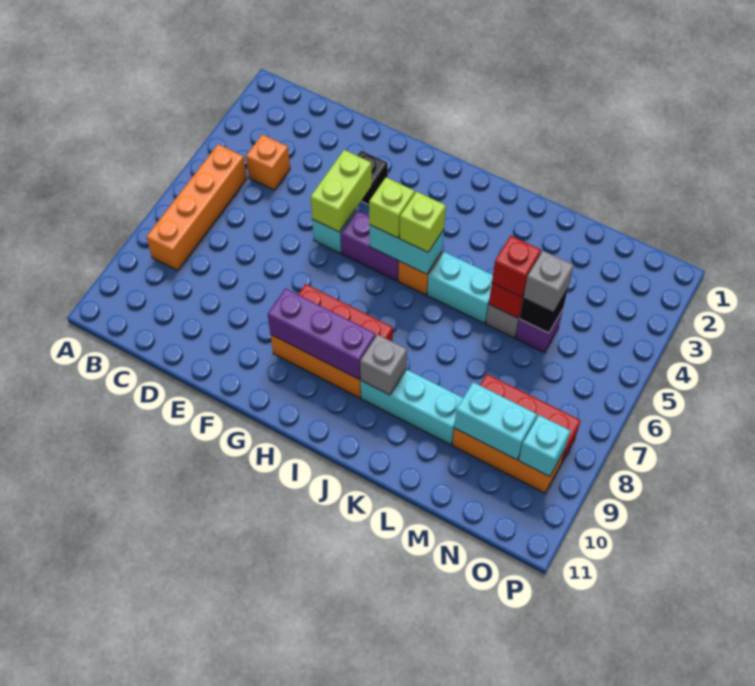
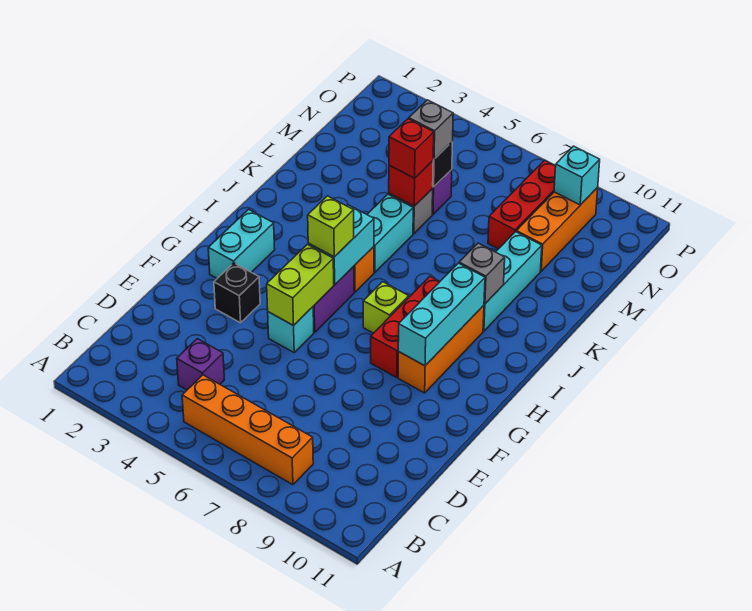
orange brick C4 level 1 -> purple brick C4 level 1
lime brick F4:F5 level 2 -> lime brick F5:G5 level 2
purple brick G9:I9 level 2 -> cyan brick G9:I9 level 2
lime brick I5 level 3 -> lime brick H7 level 1
cyan brick M9:N9 level 2 -> cyan brick G2:H2 level 1

